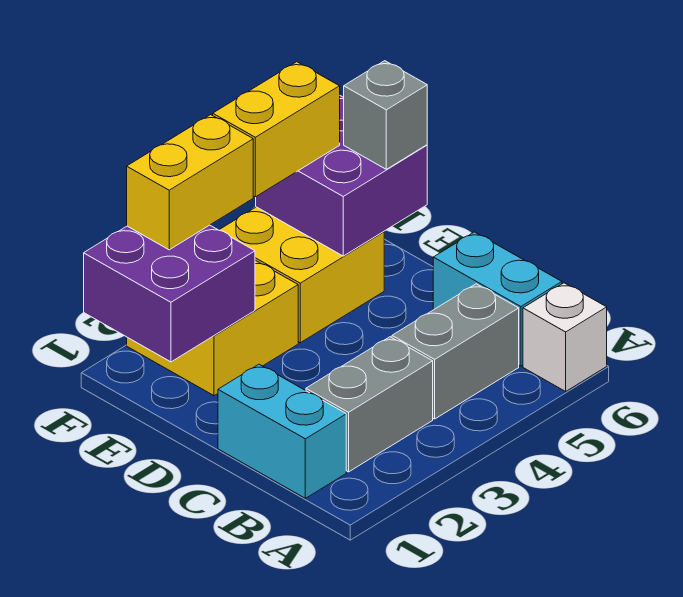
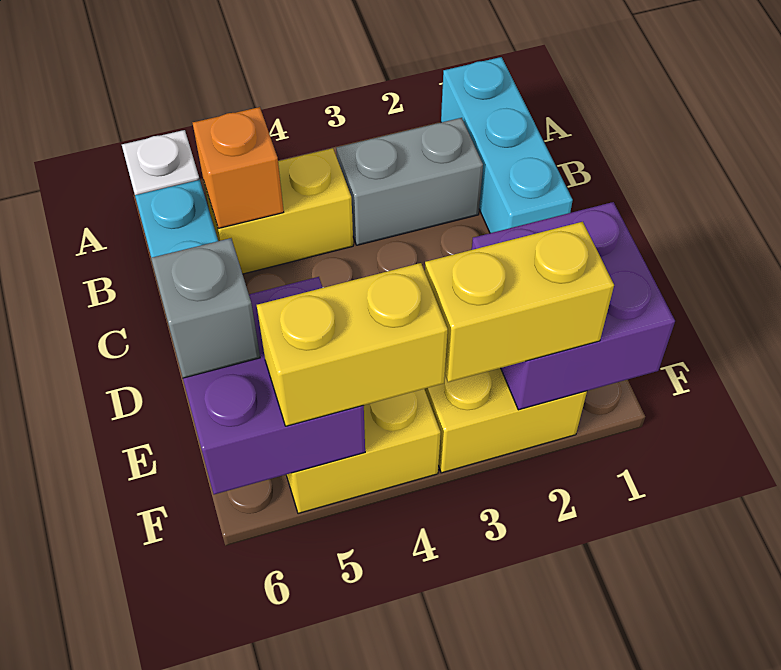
cyan brick B1:C1 level 1 -> cyan brick A1:C1 level 1
grey brick B4:B5 level 1 -> yellow brick B4:B5 level 1
none -> orange brick B5 level 2

